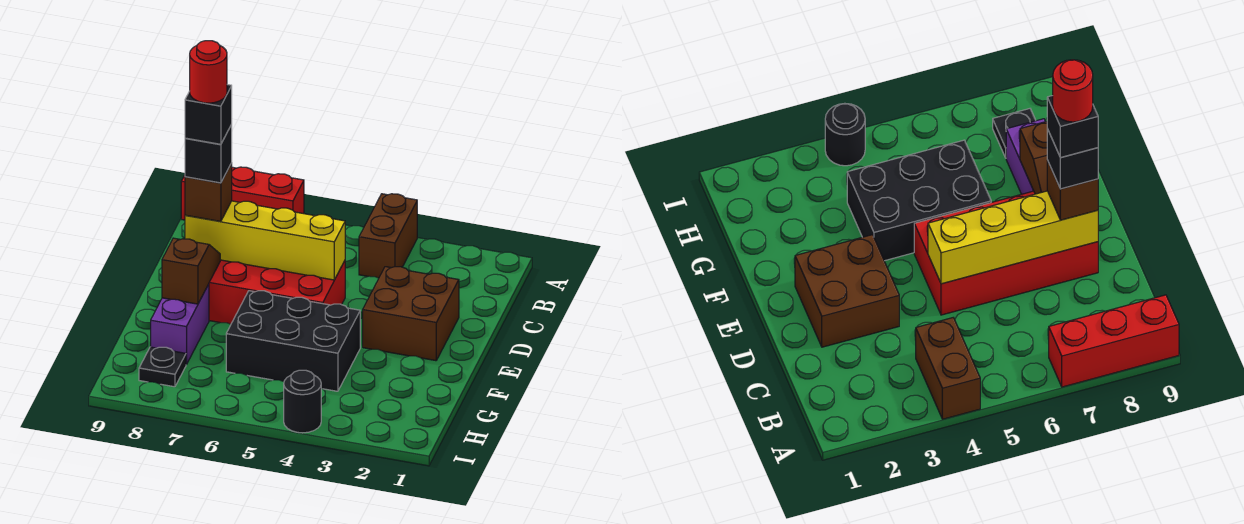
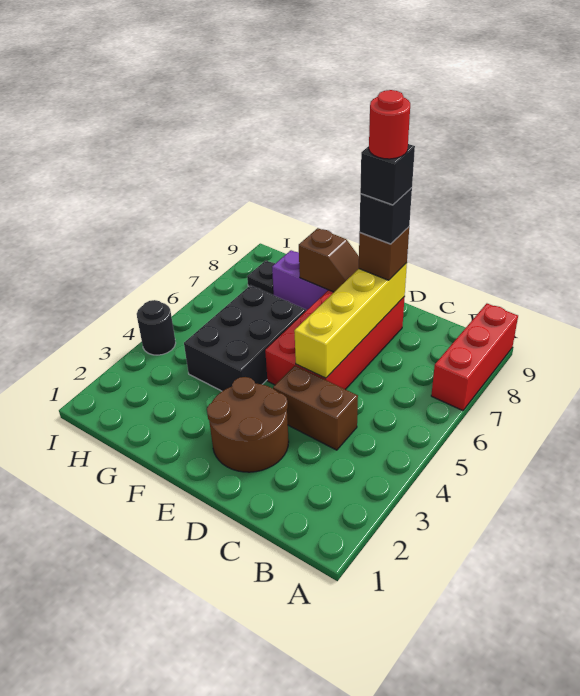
brown brick A4:B4 level 1 -> brown brick C4:D4 level 1
brown brick D2:E3 level 1 -> brown round brick D2:E3 level 1

